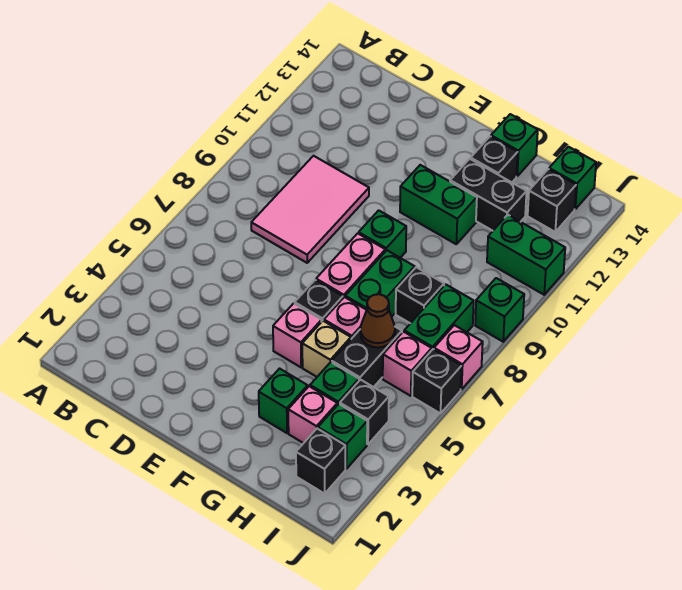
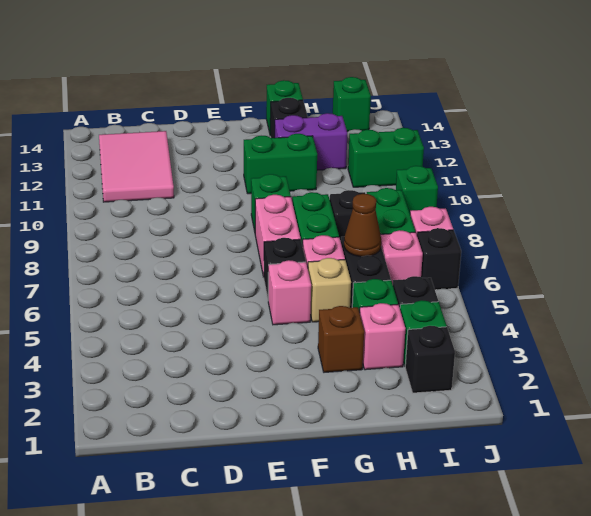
pink tile C8:D10 level 1 -> pink tile B11:C13 level 1
green brick G3 level 1 -> brown brick G3 level 1
black brick G12:H12 level 1 -> purple brick G12:H12 level 1
black brick I13 level 1 -> none

